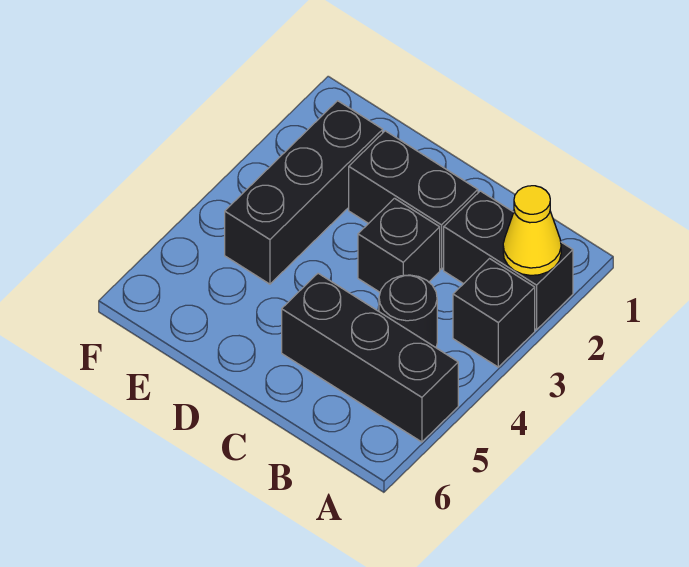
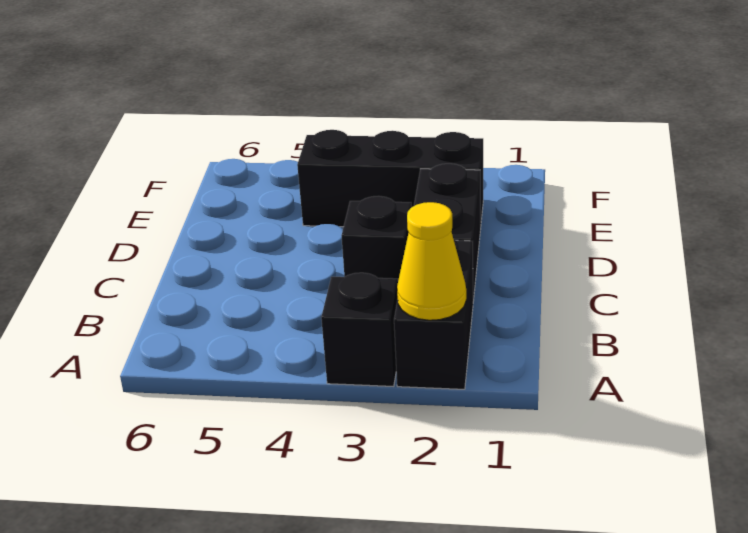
black brick A5:C5 level 1 -> none
black round brick B4 level 1 -> none

